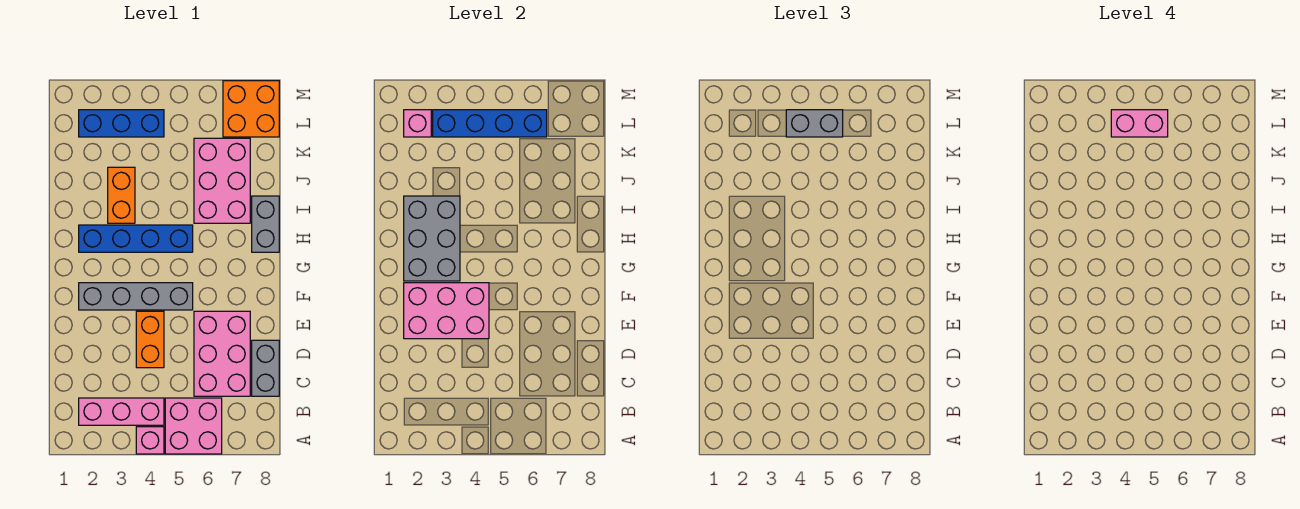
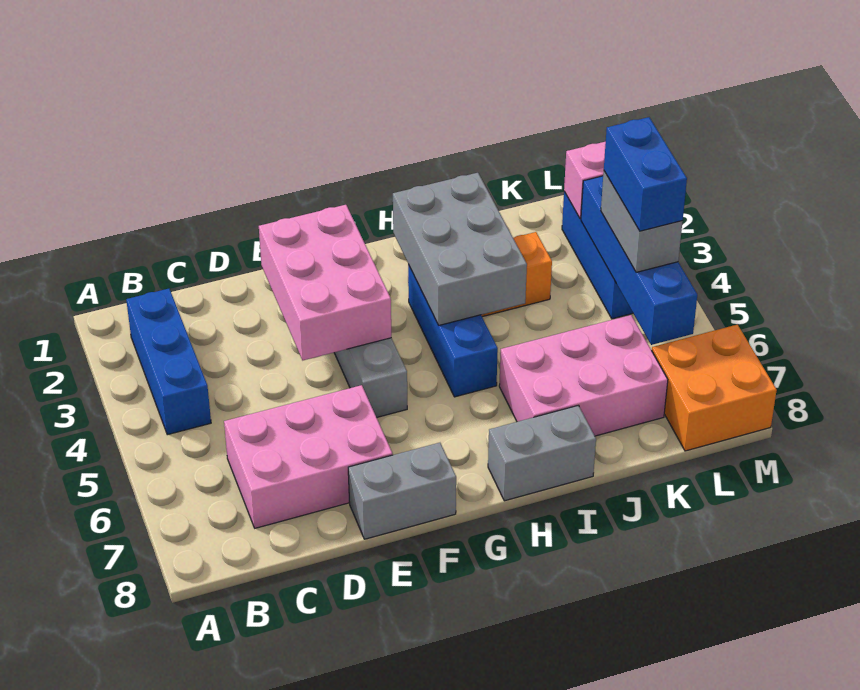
pink brick A4 level 1 -> none
pink brick A5:B6 level 1 -> none
pink brick B2:B4 level 1 -> blue brick B2:B4 level 1
grey brick C8:D8 level 1 -> grey brick E8:F8 level 1
orange brick D4:E4 level 1 -> none
grey brick G2:I3 level 2 -> grey brick H2:I4 level 2
blue brick H2:H5 level 1 -> blue brick H3:H5 level 1
pink brick L4:L5 level 4 -> blue brick L4:L5 level 4

